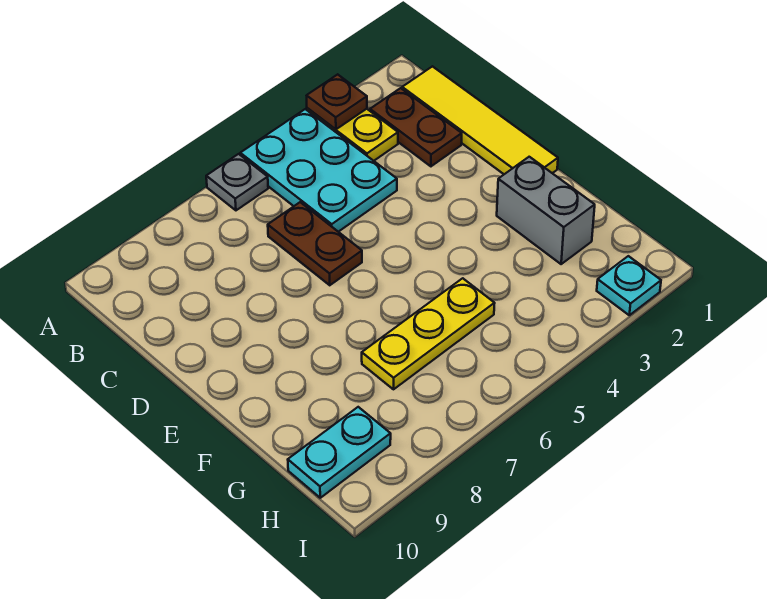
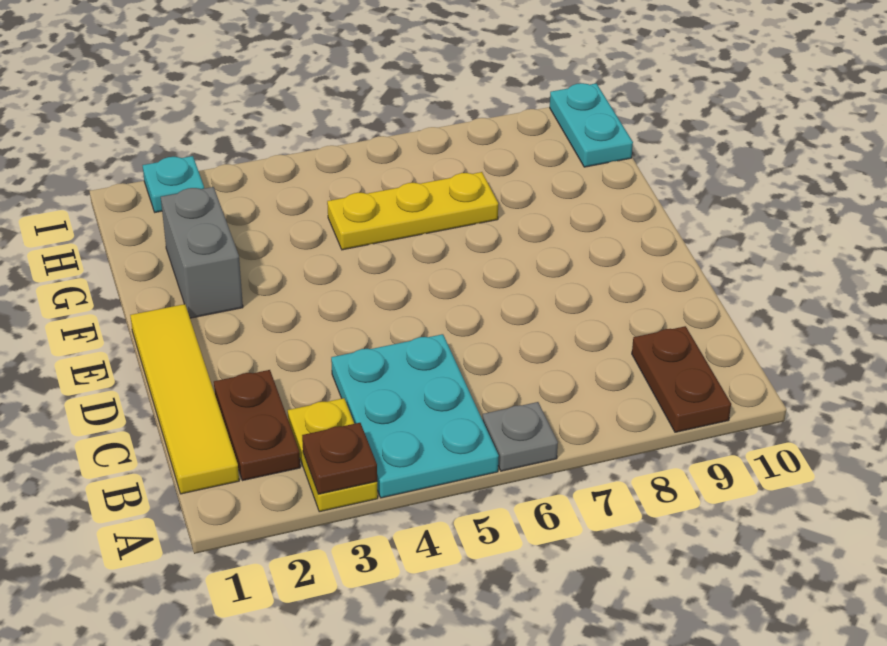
brown plate C6:D6 level 1 -> brown plate A9:B9 level 1
cyan plate H9:H10 level 1 -> cyan plate H10:I10 level 1

